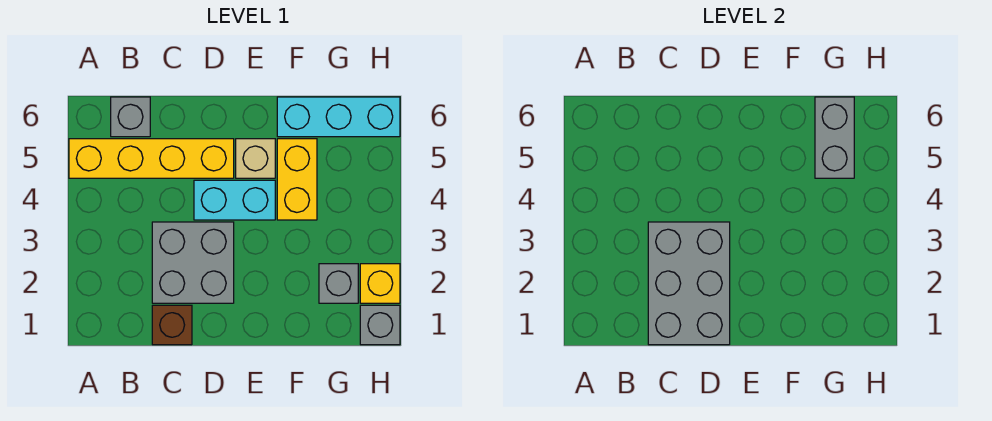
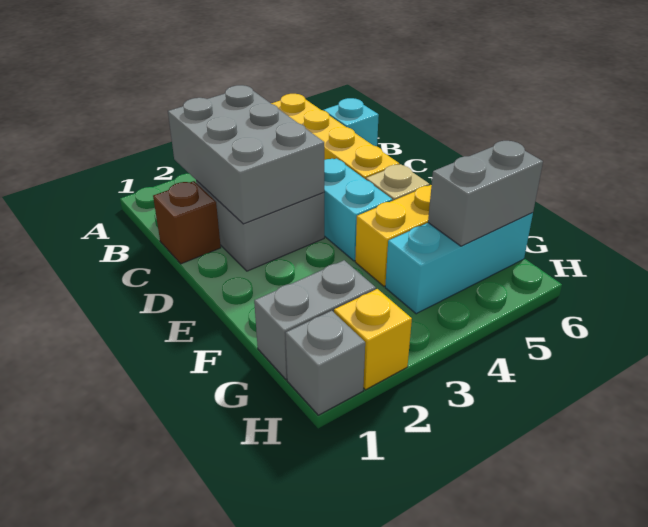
grey brick B6 level 1 -> cyan brick B6 level 1
grey brick C1:D3 level 2 -> grey brick B2:D3 level 2
cyan brick F6:H6 level 1 -> cyan brick G4:G6 level 1
grey brick G2 level 1 -> grey brick G1:G2 level 1

